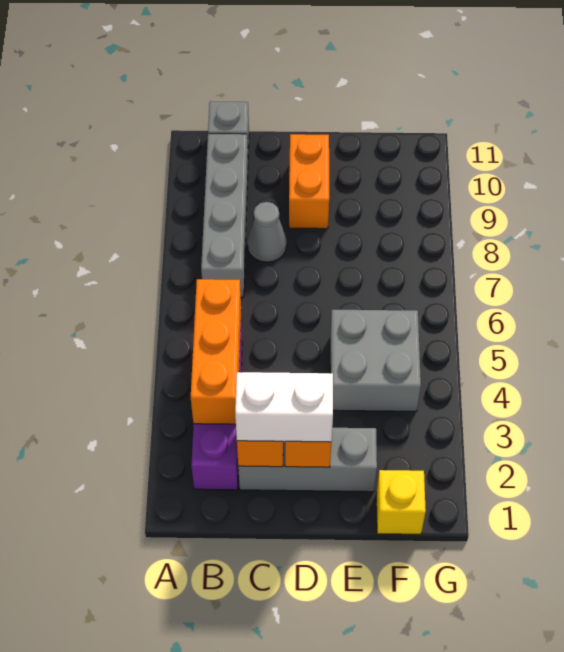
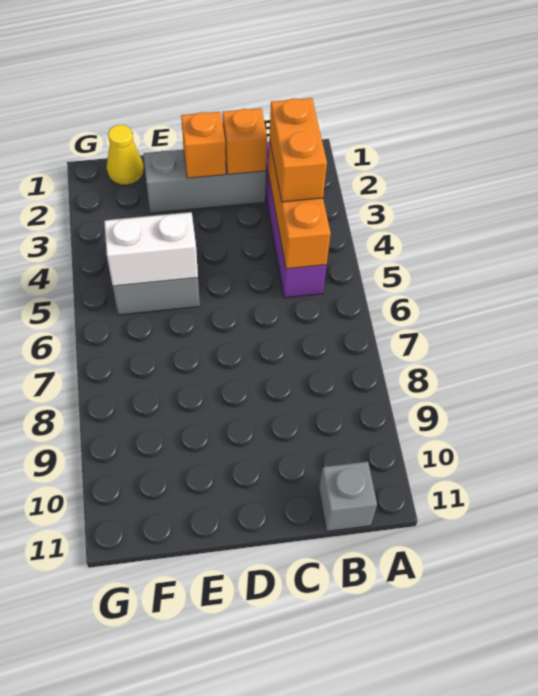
grey brick B7:B10 level 1 -> none
white brick C2:D2 level 3 -> white brick E5:F5 level 2
grey cone C8 level 1 -> none
orange brick D9:D10 level 1 -> orange brick B3:B4 level 3
yellow brick F1 level 1 -> yellow cone F1 level 1

